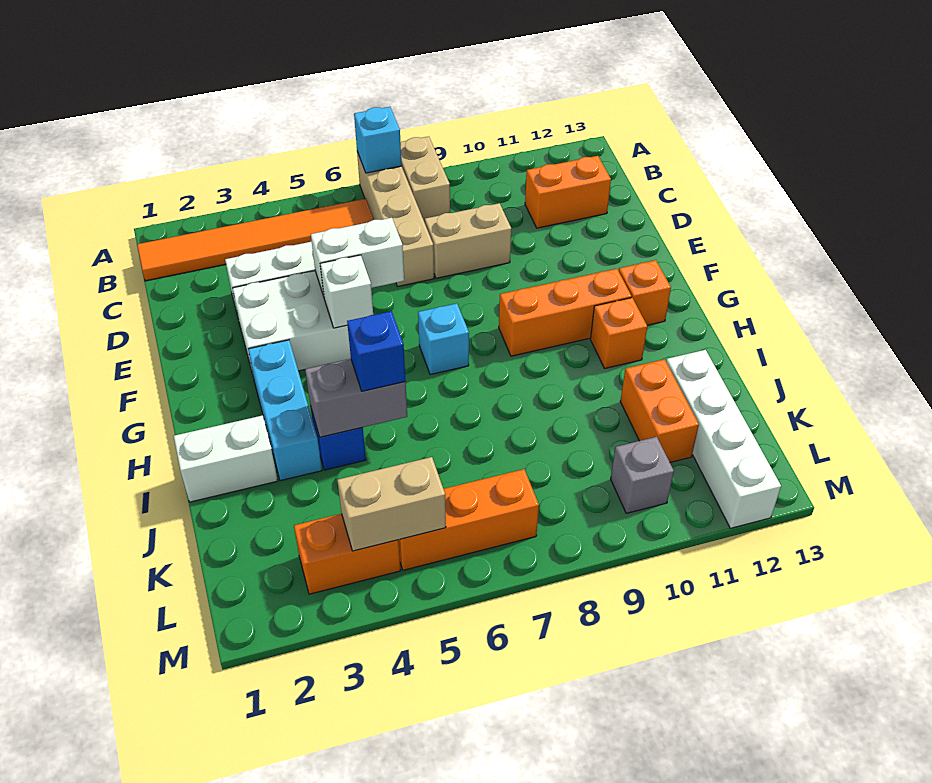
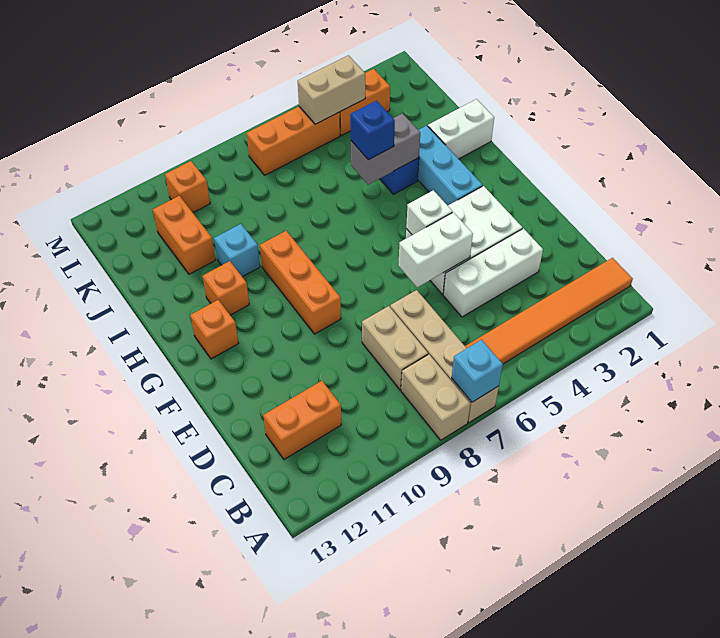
tan brick D8:D9 level 1 -> tan brick C8:D8 level 1
cyan brick G7 level 1 -> cyan brick I10 level 1
orange brick G9:G11 level 1 -> orange brick F9:H9 level 1
white brick J12:M12 level 1 -> none
grey brick L10 level 1 -> orange brick L10 level 1

